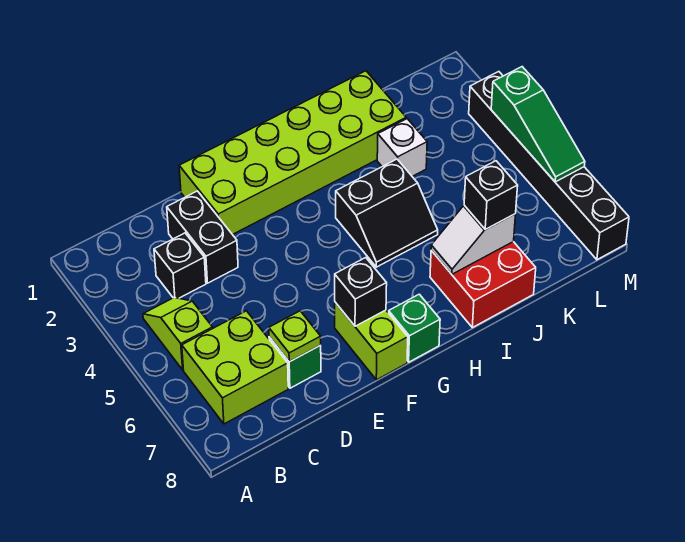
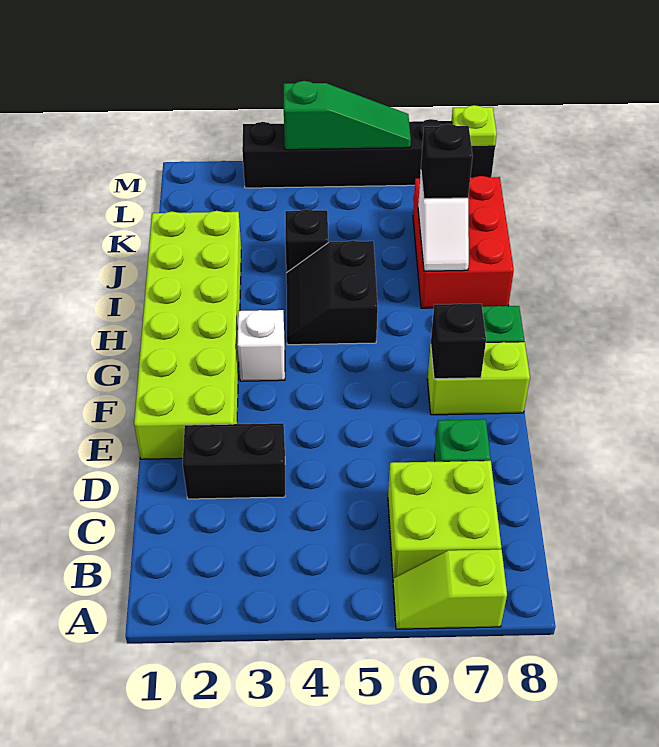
lime slope B4:B5 level 1 top 5 -> lime slope A6:A7 level 1 top 7
black brick C3 level 1 -> black brick J4 level 1
lime plate D7 level 2 -> lime plate M8 level 2
black slope H4:I5 level 1 top 4 -> black slope H4:I5 level 1 top 5
red brick I7:J8 level 1 -> red brick I7:K8 level 1
white brick J3 level 1 -> white brick G3 level 1

